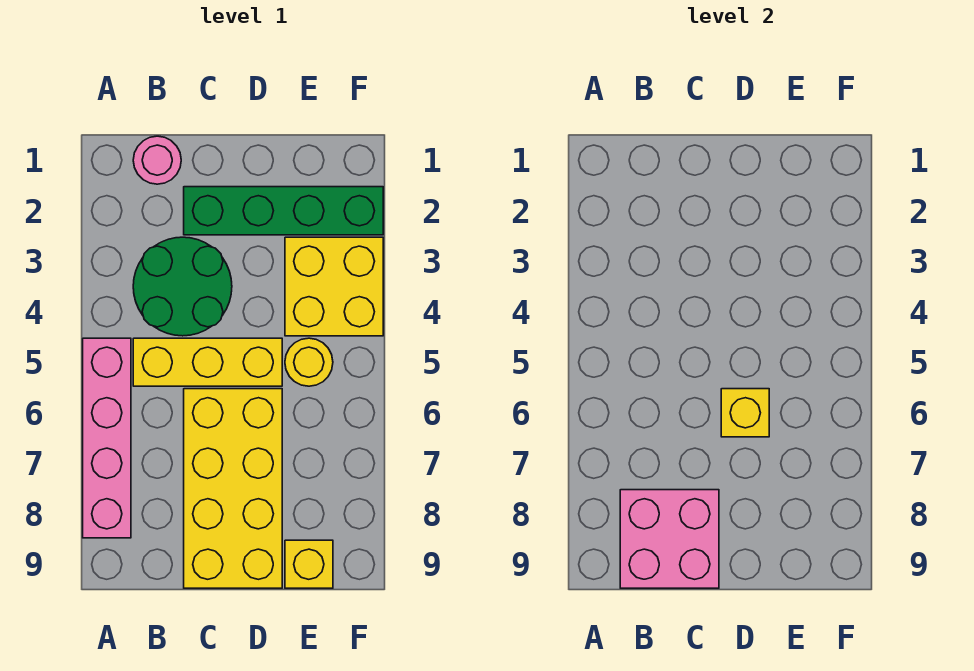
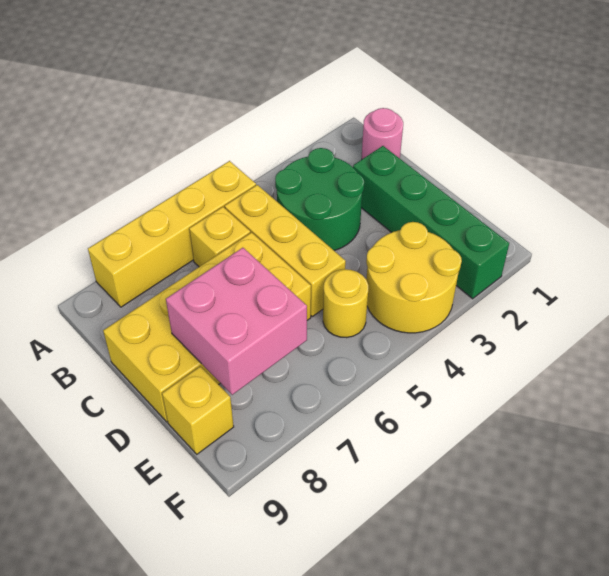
pink brick A5:A8 level 1 -> yellow brick A5:A8 level 1
pink brick B8:C9 level 2 -> pink brick D7:E8 level 2
yellow brick D6 level 2 -> yellow brick B6 level 1
yellow brick E3:F4 level 1 -> yellow round brick E3:F4 level 1

